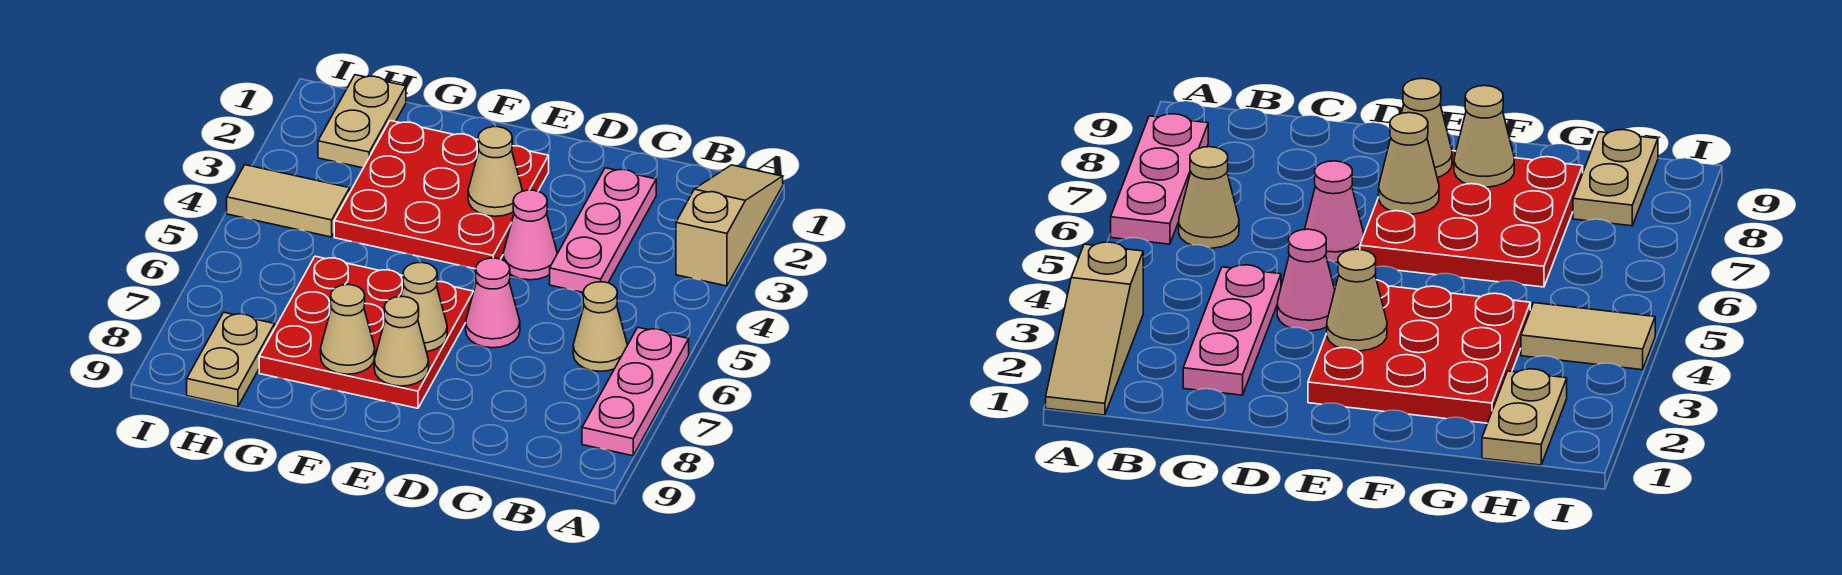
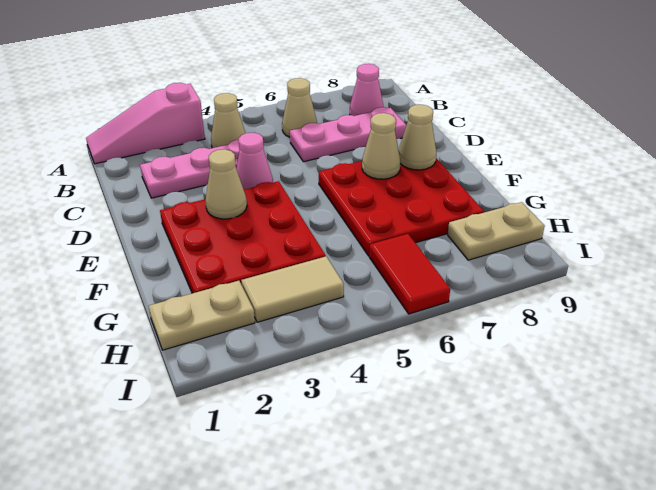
tan slope A1:A3 level 1 top 3 -> pink slope A1:A3 level 1 top 3
pink plate A6:A8 level 1 -> pink plate C6:C8 level 1
pink cone D6 level 1 -> pink cone B8 level 1
tan cone F8 level 2 -> tan cone B4 level 1
tan tile H4:I4 level 1 -> tan tile H3:H4 level 1
none -> red tile H6:I6 level 1

